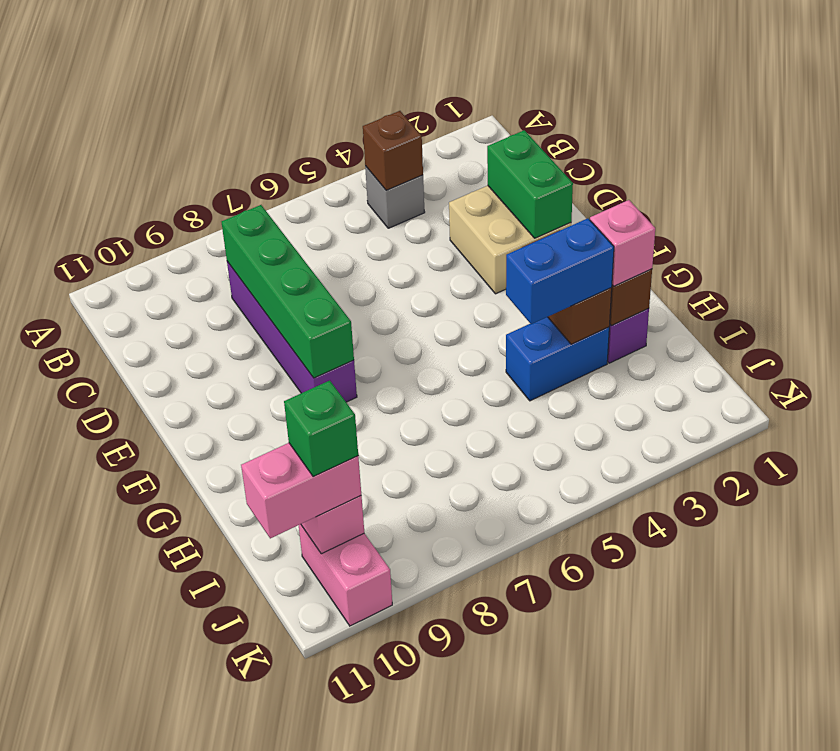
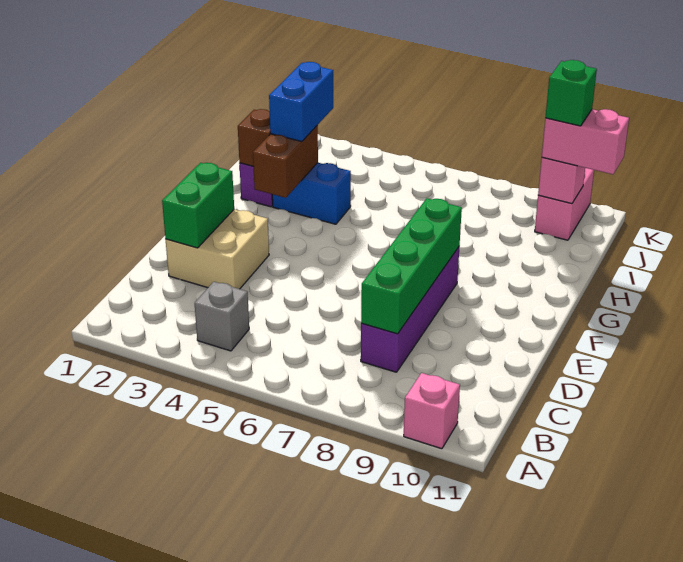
brown brick B4 level 2 -> none
pink brick H2 level 3 -> pink brick A10 level 1
blue brick H3:H4 level 3 -> blue brick H3:I3 level 3

